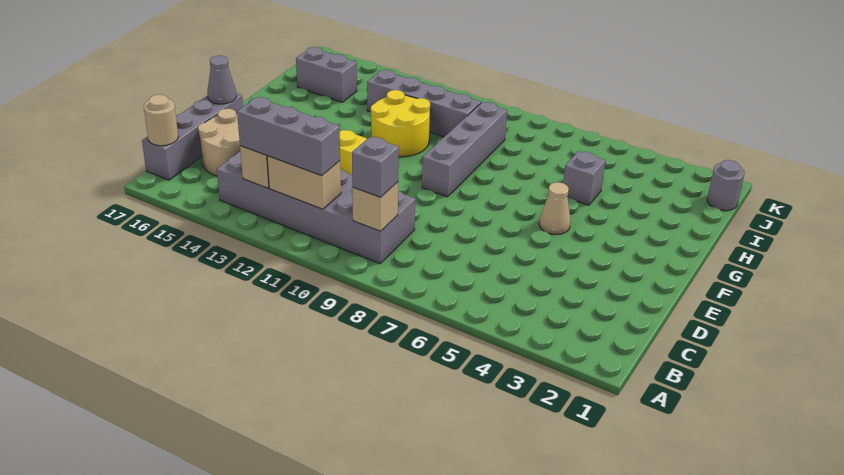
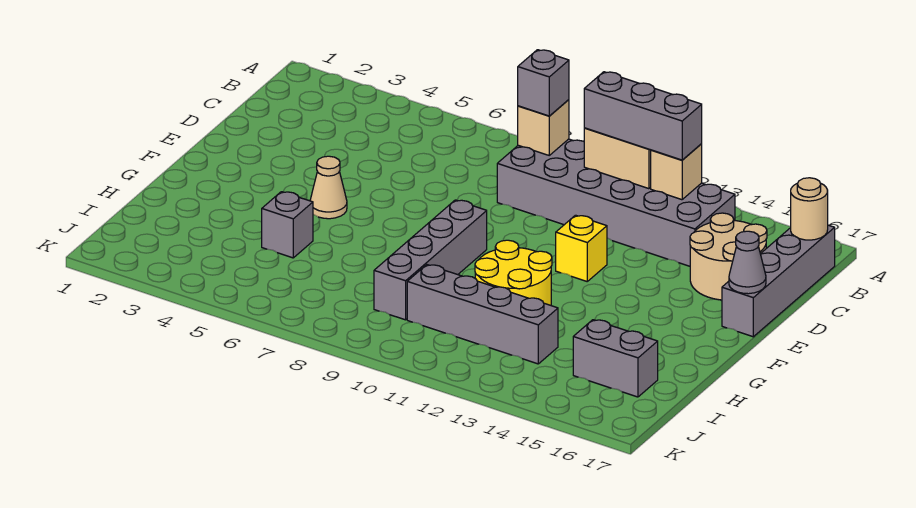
grey round brick J1 level 1 -> none

